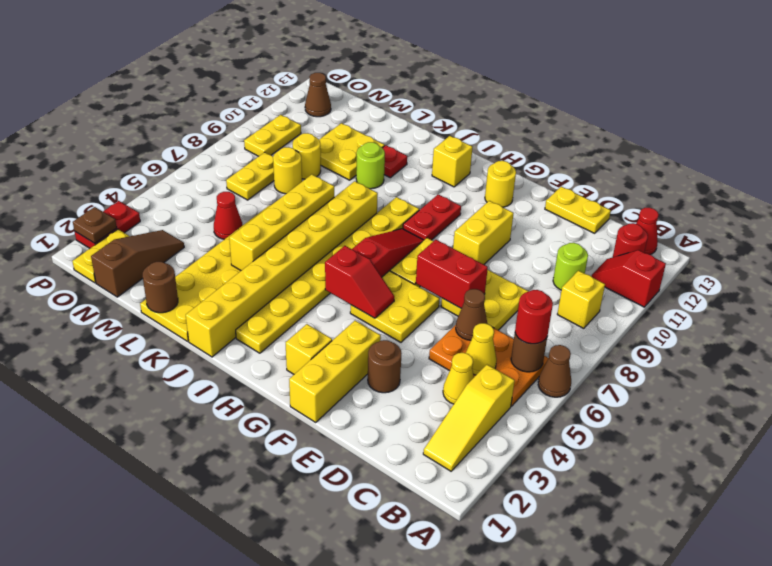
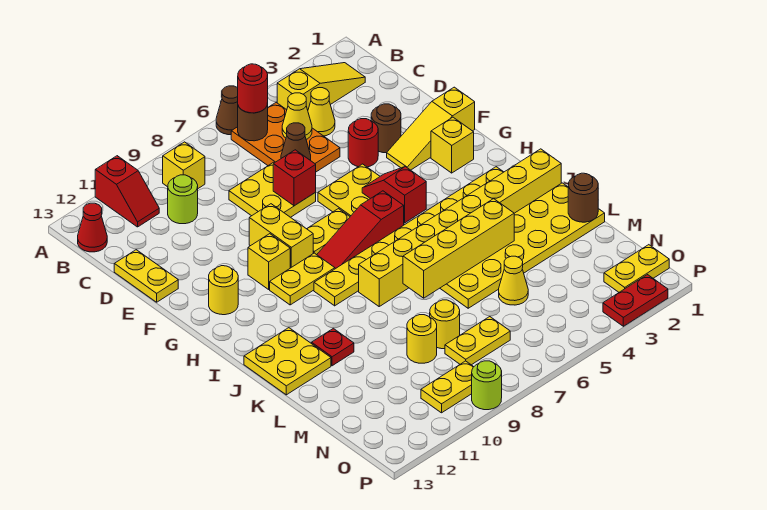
red round brick B12 level 1 -> red round brick E4 level 1
red brick E7:F7 level 2 -> red brick E7 level 2
yellow brick F1:F3 level 1 -> yellow slope F1:F3 level 1 top 1
yellow brick F9:F10 level 1 -> yellow brick F9:G9 level 1
red plate H9:H10 level 1 -> yellow plate H9:H10 level 1
yellow brick I12 level 1 -> yellow brick G10 level 1
lime round brick K10 level 1 -> lime round brick P9 level 1
yellow plate L10:M11 level 1 -> yellow plate J12:K13 level 1
red cone M5 level 1 -> yellow cone M5 level 1
brown slope N1:N3 level 1 top 1 -> none
brown cone O12 level 1 -> none
brown plate P2 level 2 -> none

